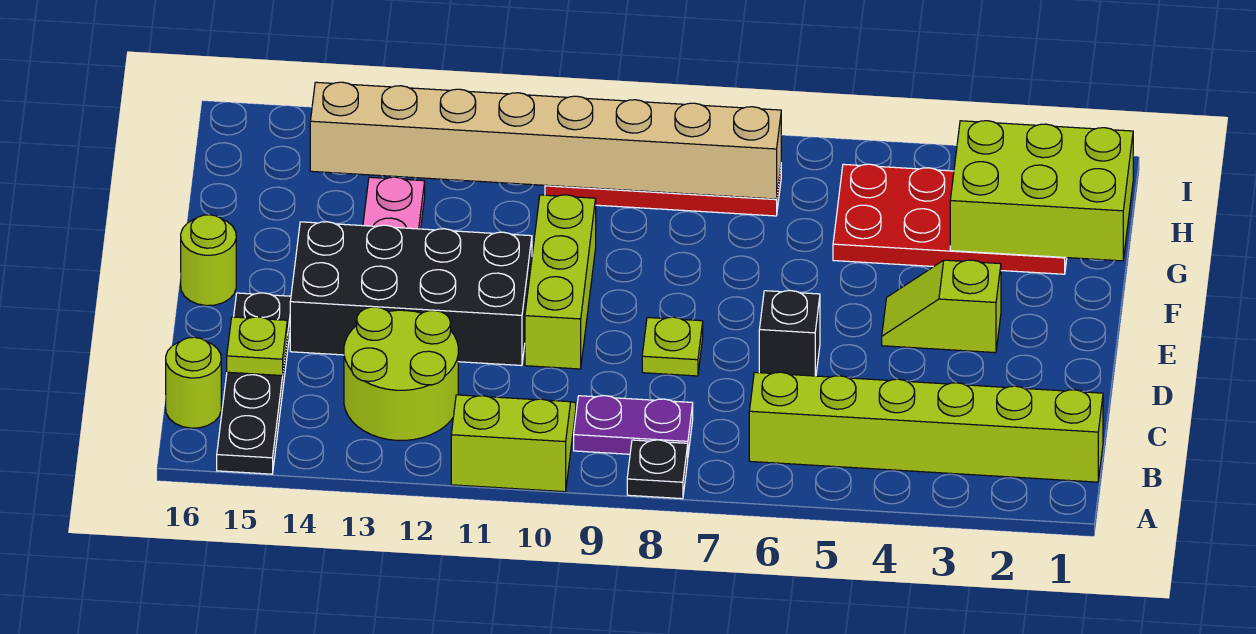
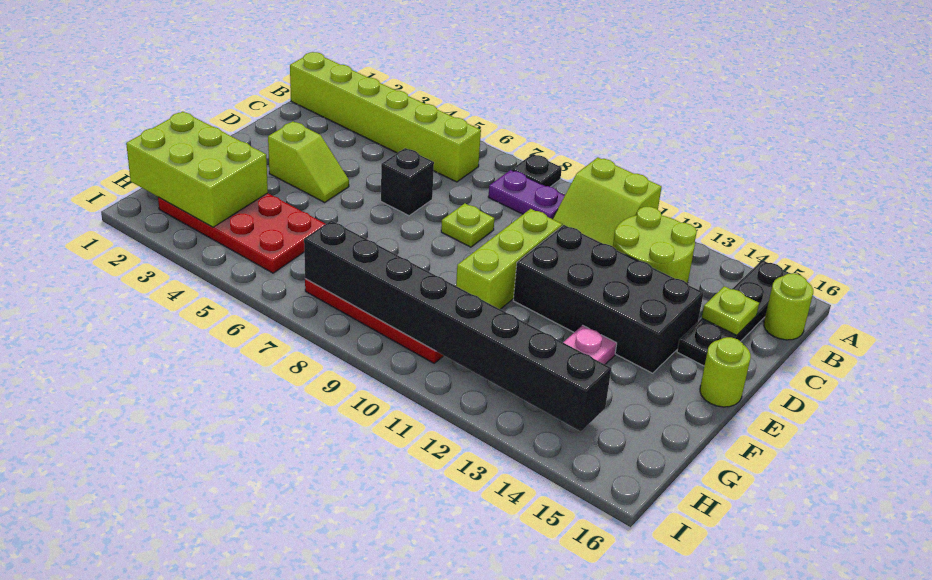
tan brick H7:H14 level 2 -> black brick H7:H14 level 2

